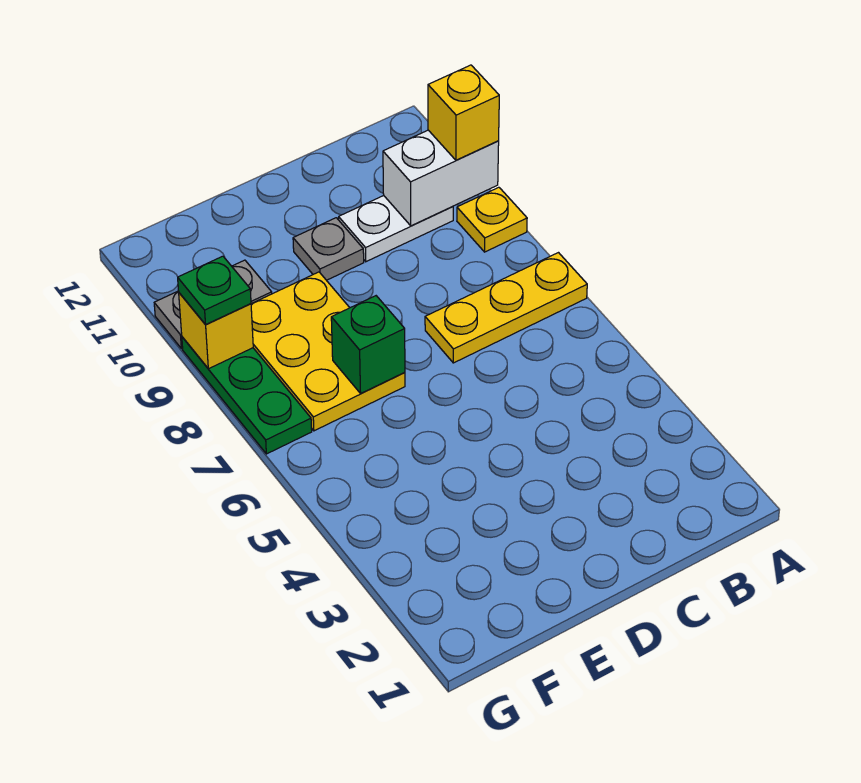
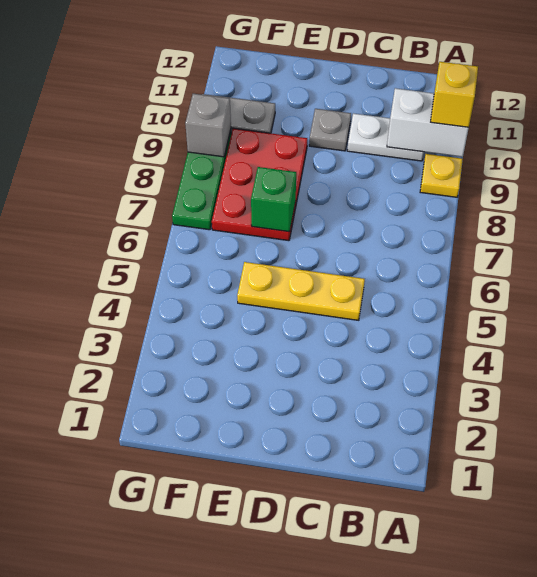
yellow plate A7:C7 level 1 -> yellow plate C5:E5 level 1
yellow plate E7:F9 level 1 -> red plate E7:F9 level 1
yellow brick G9 level 2 -> grey brick G9 level 2
green plate G9 level 3 -> none

